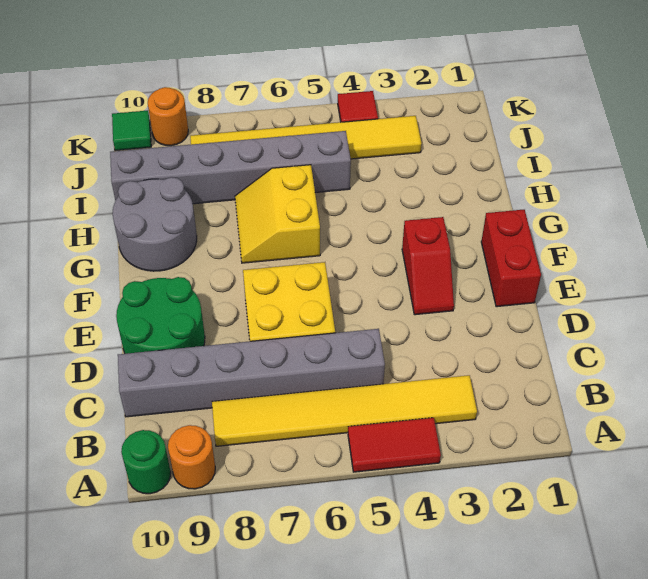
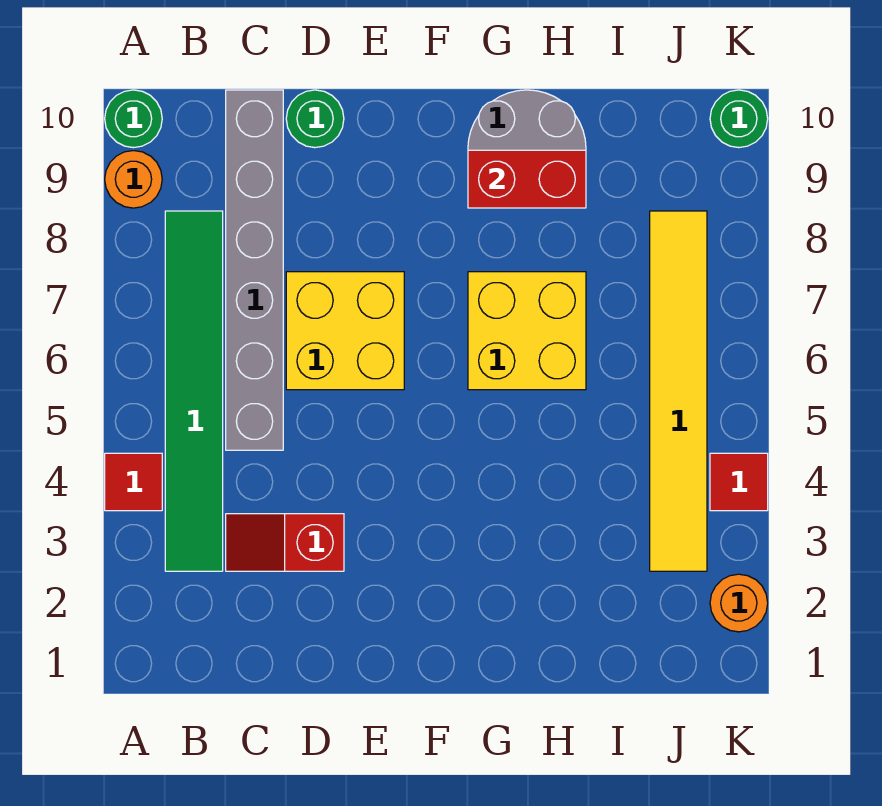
red tile A4:A5 level 1 -> red tile A4 level 1
yellow tile B3:B8 level 1 -> green tile B3:B8 level 1
green round brick D9:E10 level 1 -> green round brick D10 level 1
red brick E1:F1 level 1 -> red brick G9:H9 level 2
red slope E3:F3 level 1 top F -> red slope C3:D3 level 1 top D
yellow slope G6:H7 level 1 top 6 -> yellow brick G6:H7 level 1
grey brick I5:I10 level 1 -> none
orange round brick K9 level 1 -> orange round brick K2 level 1
green tile K10 level 1 -> green round brick K10 level 1

